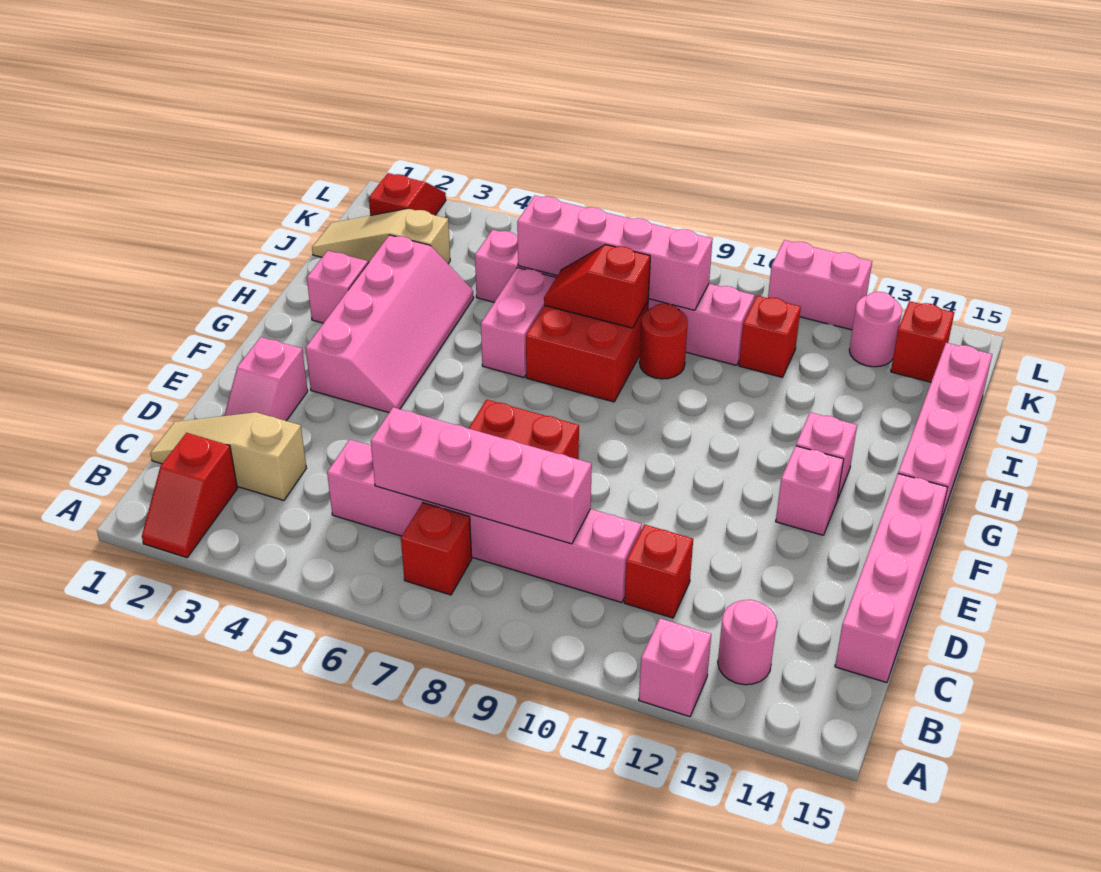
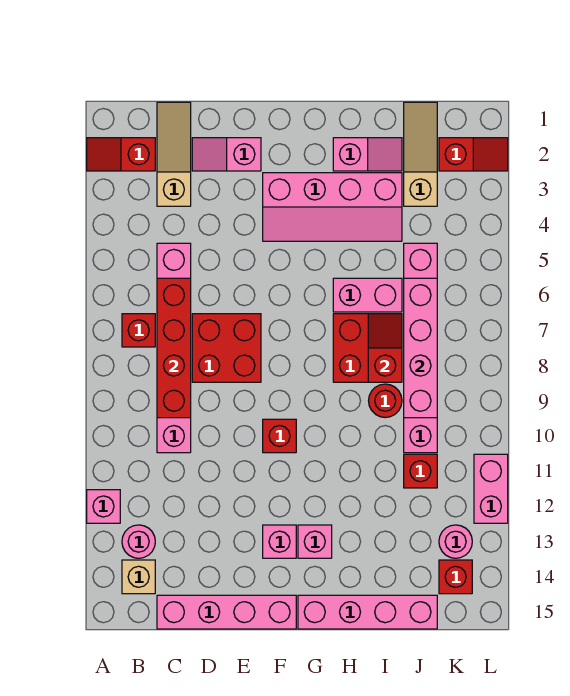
none -> tan brick B14 level 1
pink brick C6:C9 level 2 -> red brick C6:C9 level 2
red brick C11 level 1 -> red brick F10 level 1

